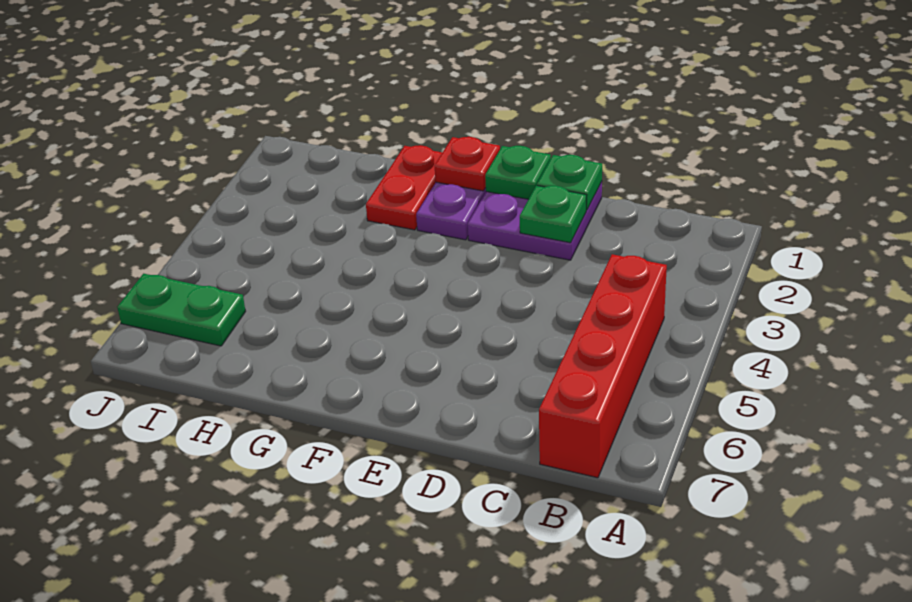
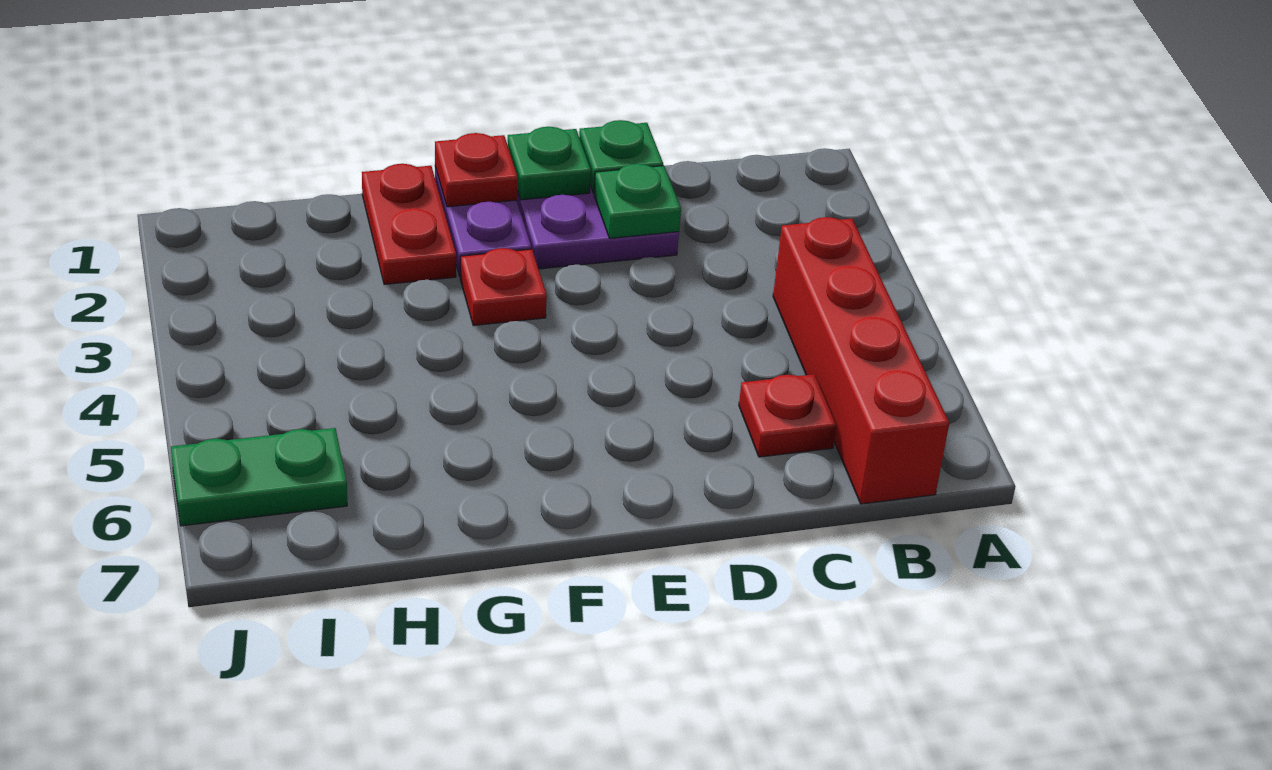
none -> red plate C6 level 1
none -> red plate F3 level 1

